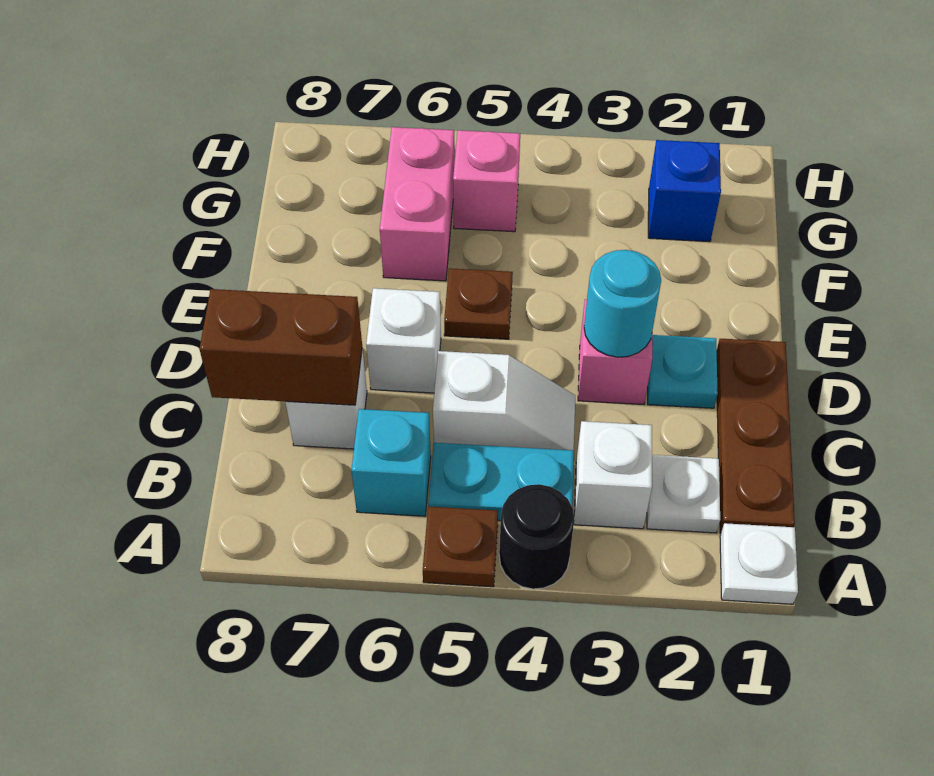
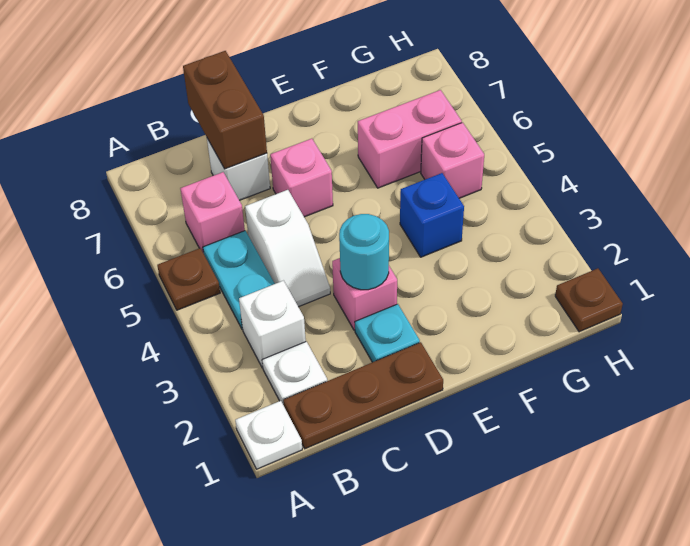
black round brick A4 level 1 -> none
cyan brick B6 level 1 -> pink brick B6 level 1
white brick D6 level 1 -> pink brick D6 level 1
brown plate E5 level 1 -> brown plate H1 level 1
blue brick G2 level 1 -> blue brick F4 level 1

